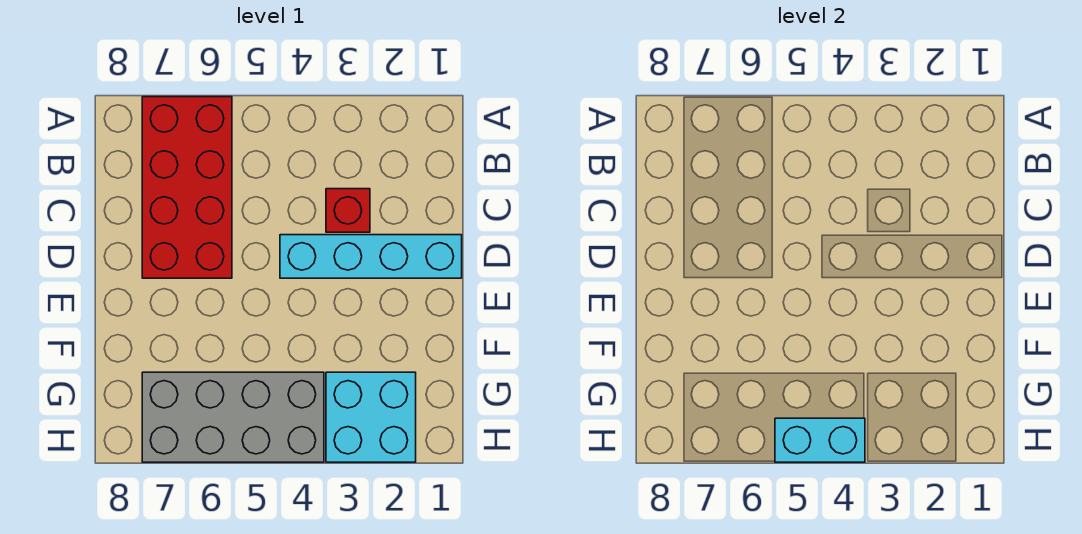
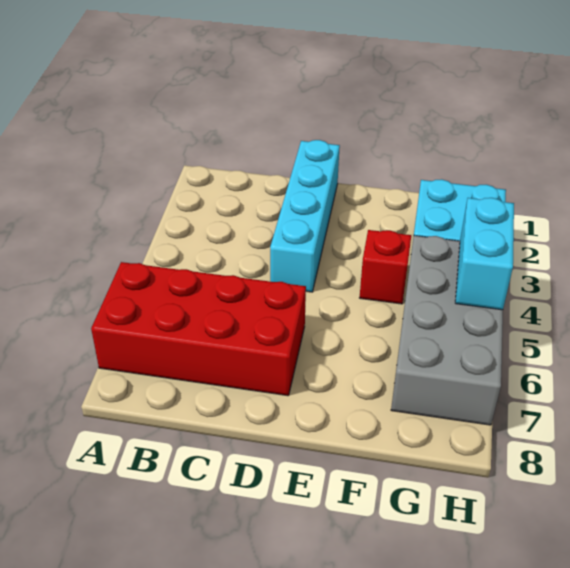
red brick C3 level 1 -> red brick F4 level 1

